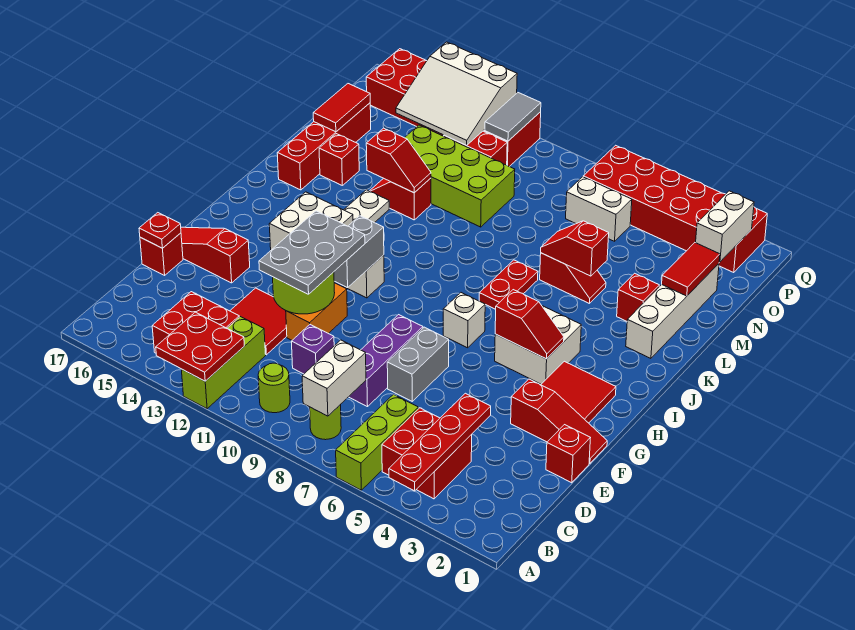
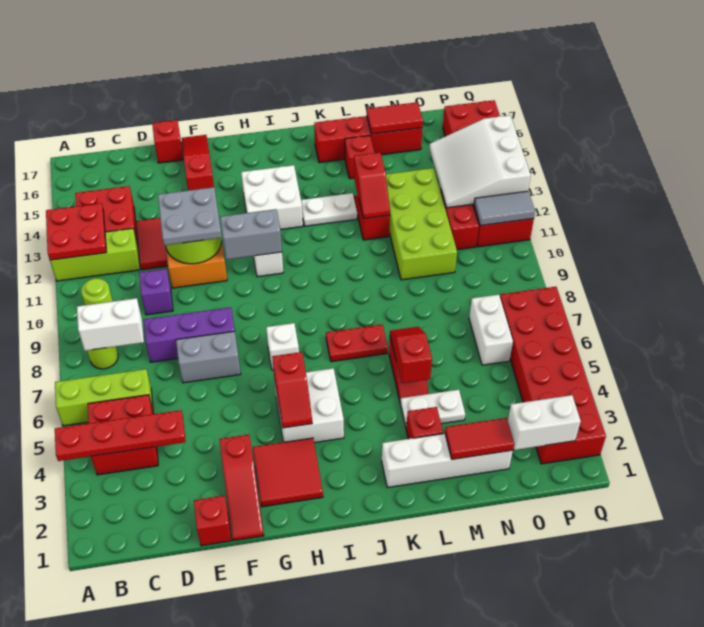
grey plate E11:G12 level 3 -> grey plate E11:F12 level 3
red plate E17 level 2 -> none
none -> white plate L4:M4 level 1

